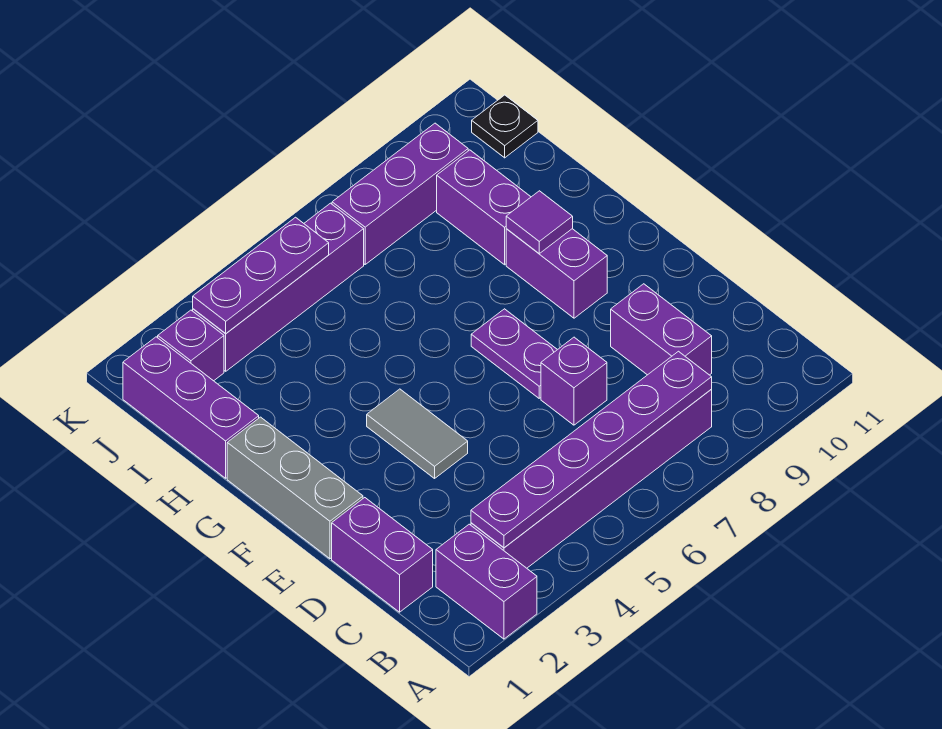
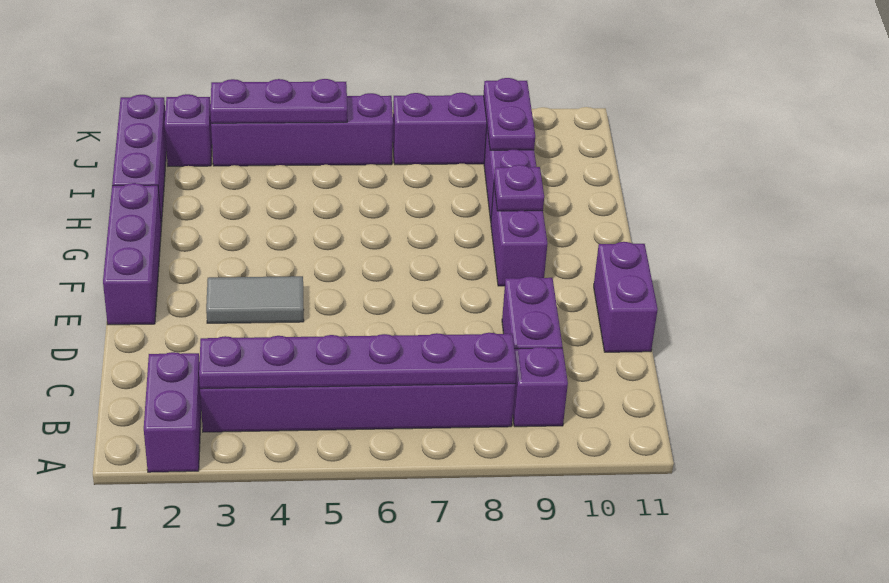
purple brick C1:D1 level 1 -> purple brick D11:E11 level 1
purple brick D7 level 1 -> purple brick B9 level 1
grey brick E1:G1 level 1 -> purple brick E1:G1 level 1
grey tile E4:F4 level 1 -> grey tile E3:E4 level 1
purple plate E7:F7 level 1 -> purple plate I9:J9 level 2
purple tile G9 level 2 -> purple plate G9 level 2
black plate J11 level 1 -> none

